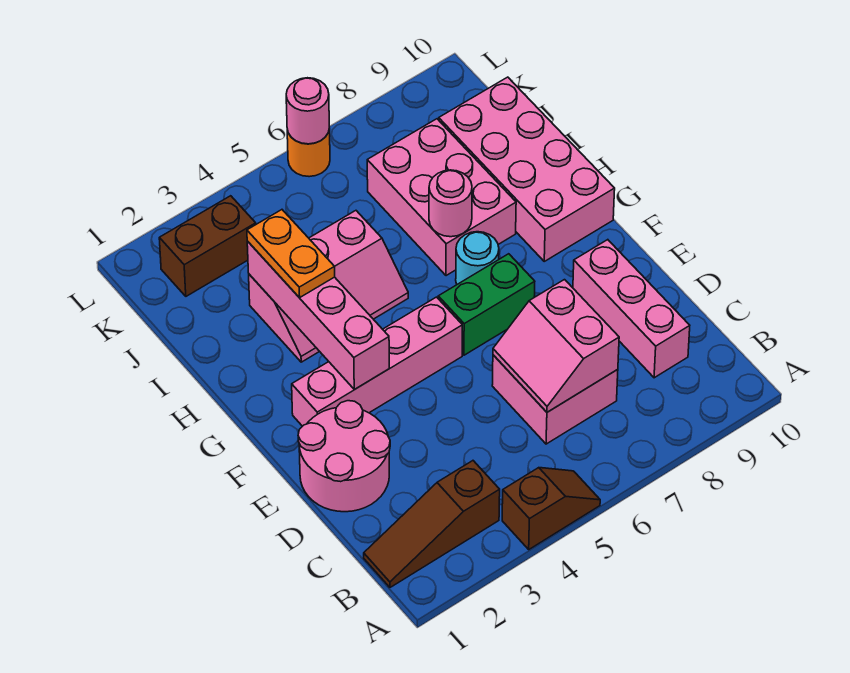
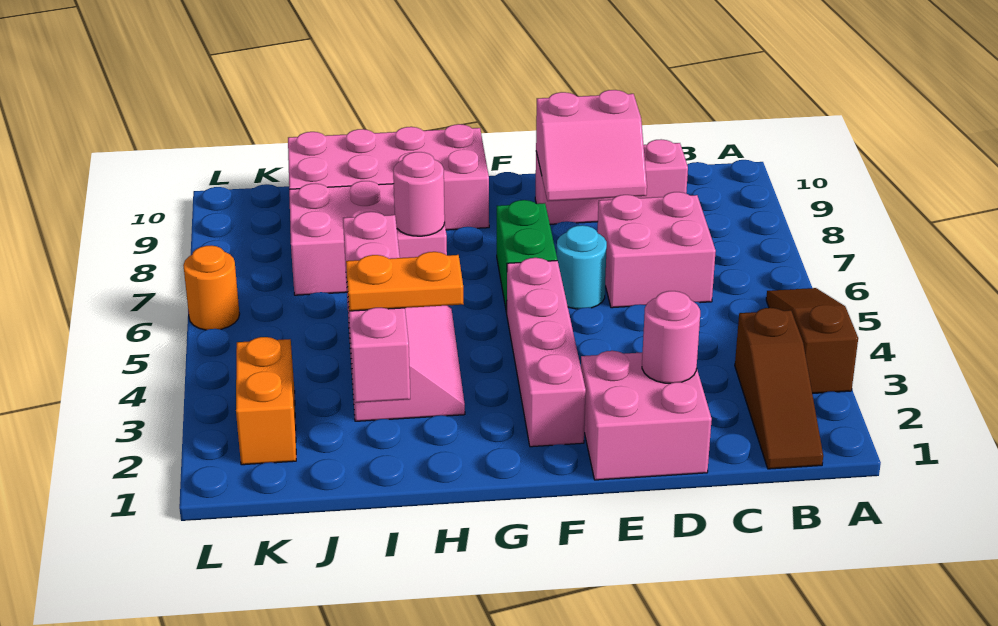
brown slope A4:A5 level 1 top 4 -> brown slope A3:A5 level 1 top 3
pink slope C6:D7 level 2 top 7 -> pink slope D8:E9 level 2 top 9
pink round brick D1:E2 level 1 -> pink brick D1:E2 level 1
pink brick F3:I3 level 2 -> pink brick I2:I5 level 2
cyan round brick G7 level 1 -> cyan round brick E6 level 1
brown brick K2:K3 level 1 -> orange brick K2:K3 level 1
pink round brick L6 level 2 -> pink round brick D2 level 2

